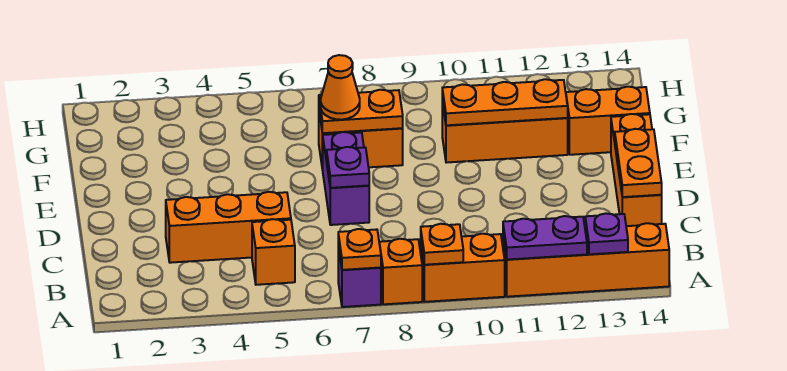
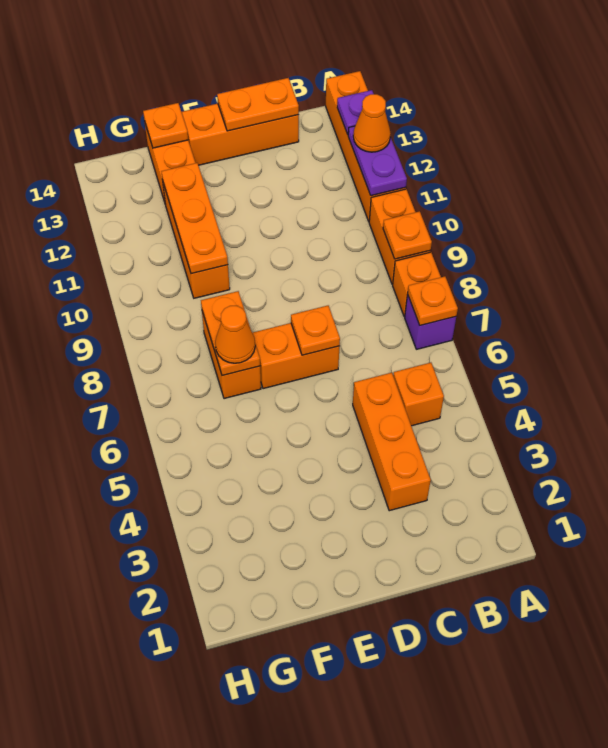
none -> orange cone A12 level 3
purple brick D7:E7 level 1 -> orange brick D7:E7 level 1
purple plate D7 level 2 -> orange plate D7 level 2
none -> orange plate F14 level 2

